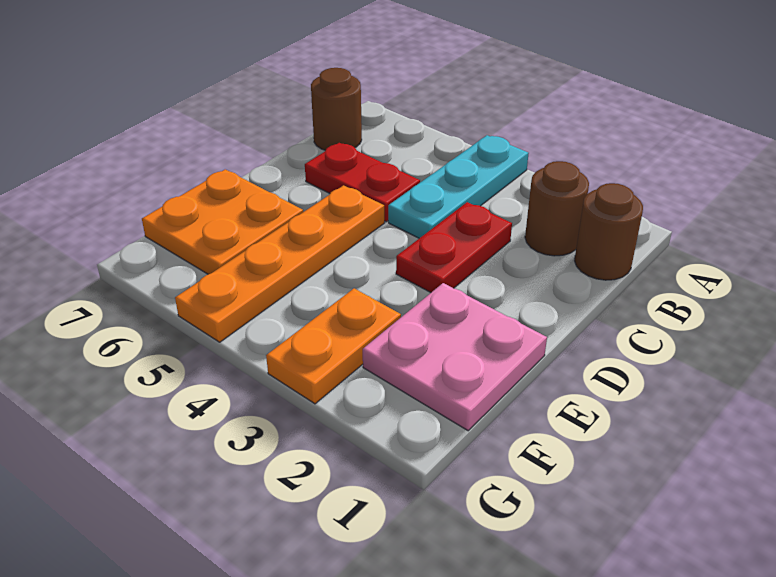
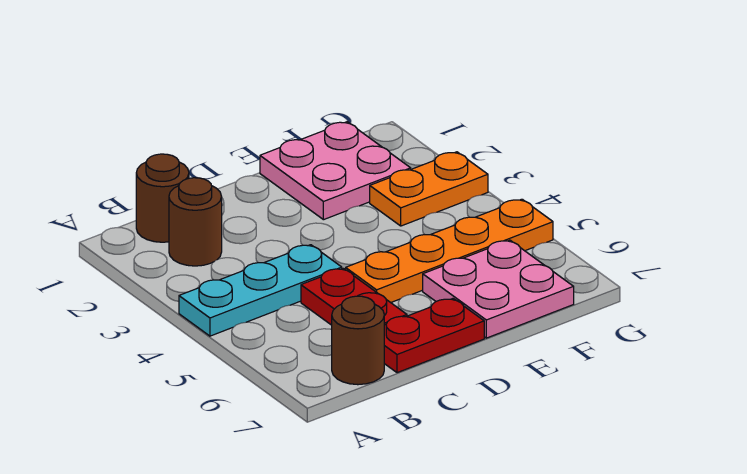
red plate C3:D3 level 1 -> red plate C7:D7 level 1
orange plate E6:F7 level 1 -> pink plate E6:F7 level 1

